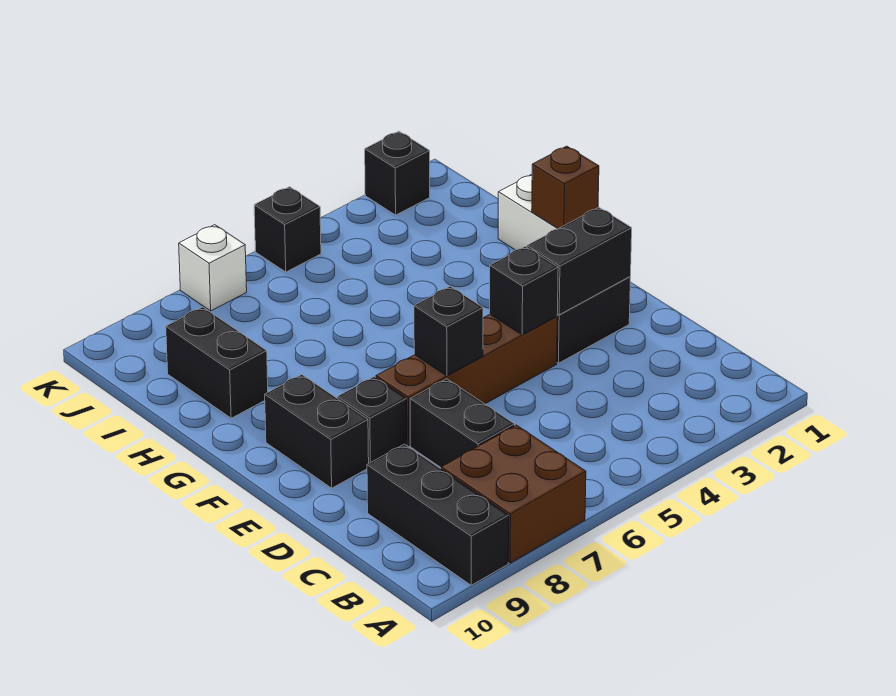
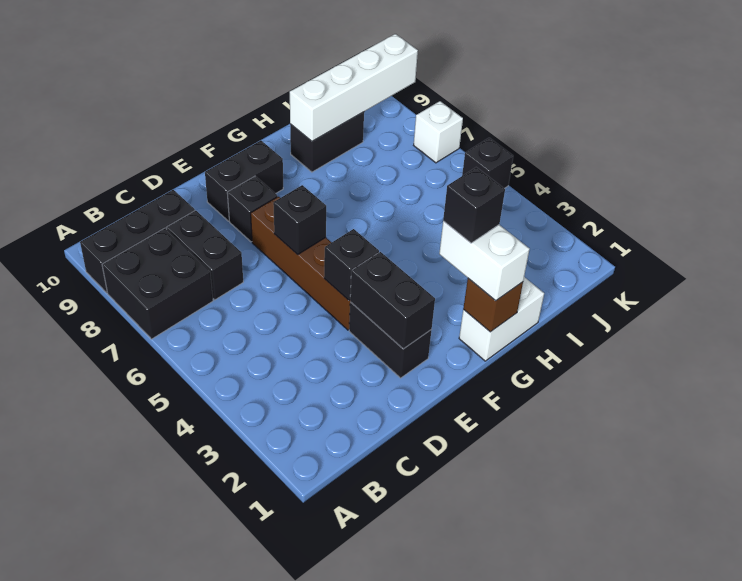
brown brick A7:B8 level 1 -> black brick A7:B8 level 1
black brick C7:D7 level 1 -> black brick C7:C8 level 1
none -> white brick G1:G2 level 3
none -> white brick H9:K9 level 2
black brick K2 level 1 -> black brick G2 level 4

